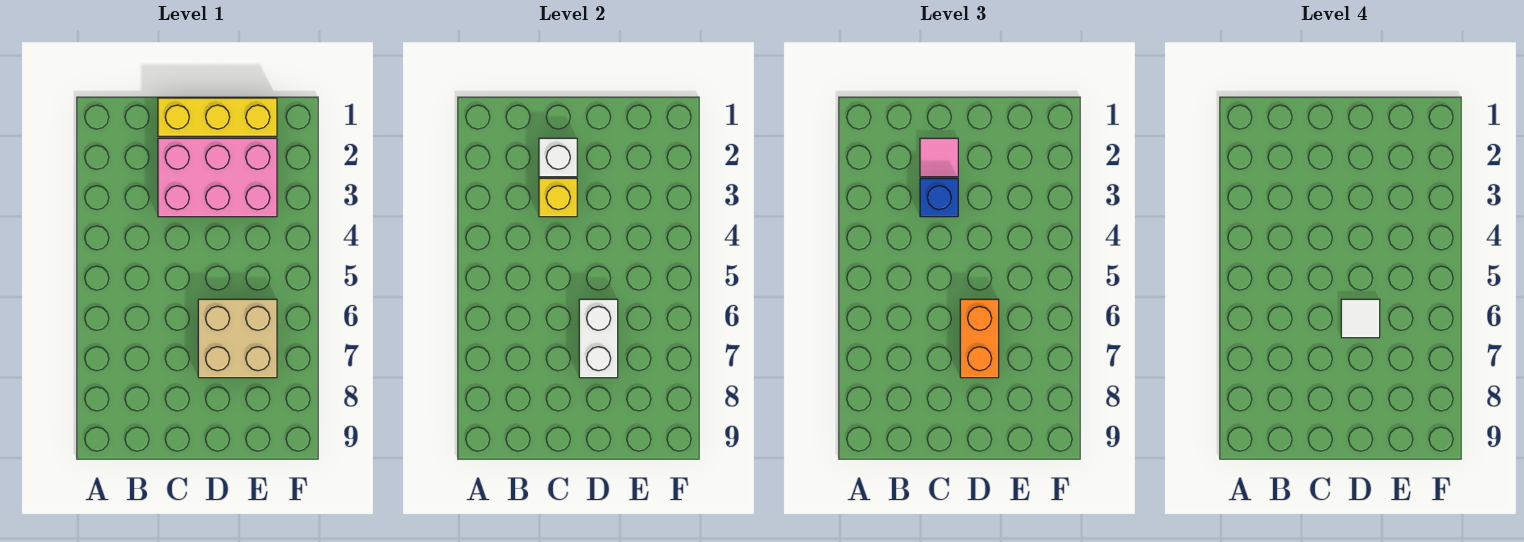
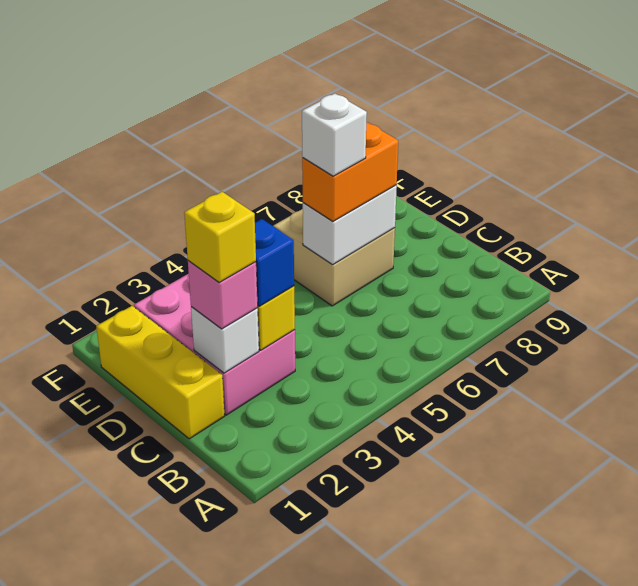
pink tile C2 level 3 -> pink brick C2 level 3
none -> yellow brick C2 level 4
white tile D6 level 4 -> white brick D6 level 4

